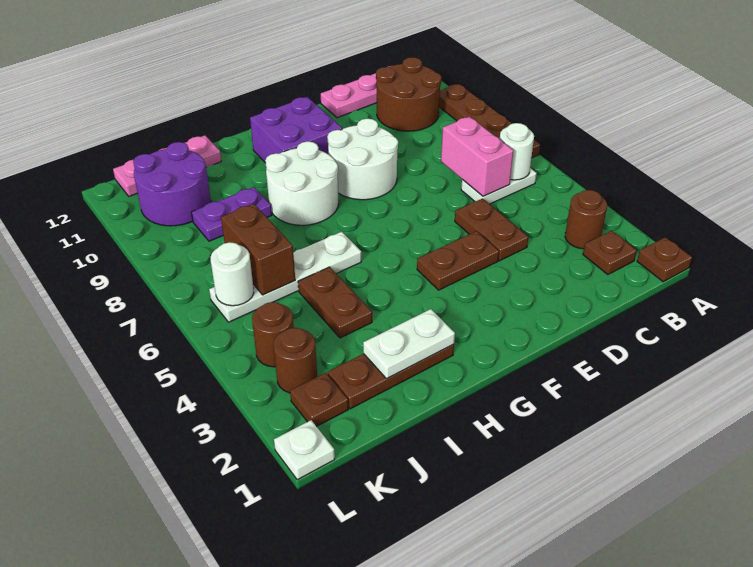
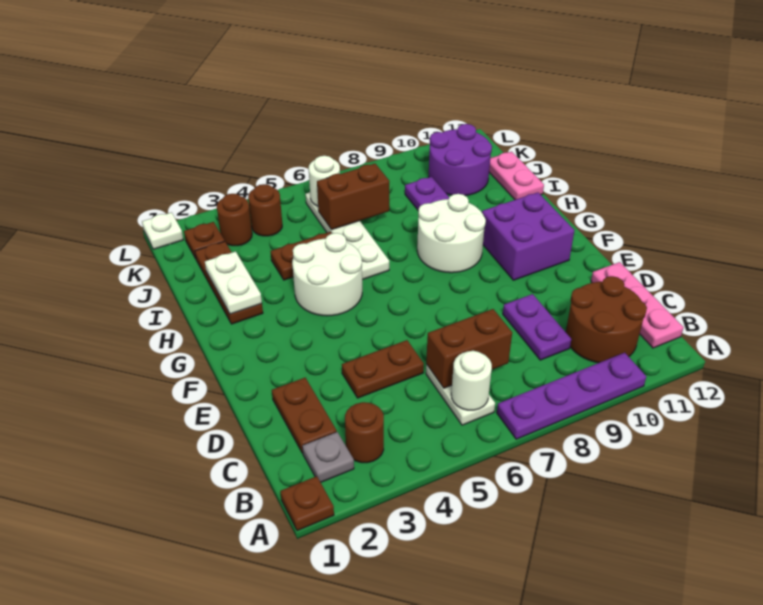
brown plate A7:A10 level 1 -> purple plate A7:A10 level 1
brown plate B2 level 1 -> grey plate B2 level 1
pink brick C6:C7 level 2 -> brown brick C6:C7 level 2
none -> purple plate C9:D9 level 1
brown plate E4:F4 level 1 -> brown plate C2:D2 level 1
white round brick E8:F9 level 1 -> white round brick G4:H5 level 1
pink plate I12:K12 level 1 -> pink plate I12:J12 level 1

